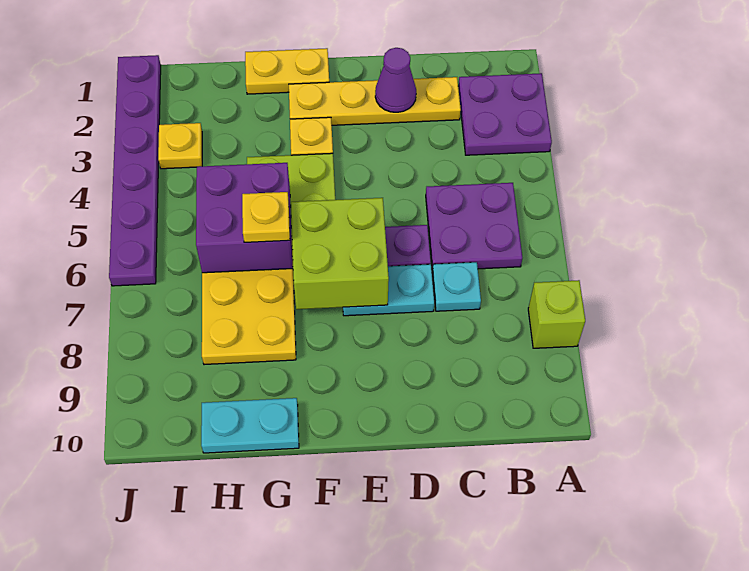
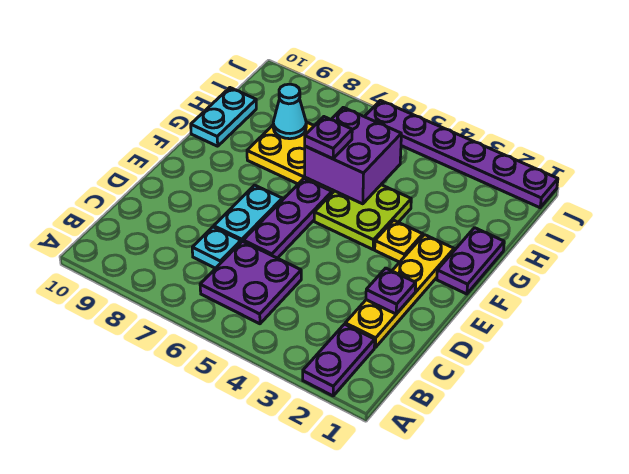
purple plate A2:B3 level 1 -> purple plate A2:B2 level 1
lime brick A8 level 1 -> none
purple cone D2 level 2 -> purple plate D2 level 2
lime brick E6:F7 level 2 -> none
yellow plate F1:G1 level 1 -> purple plate F1:G1 level 1
yellow plate G6 level 3 -> purple plate G6 level 3
none -> cyan cone H8 level 2
yellow plate I3 level 1 -> none

